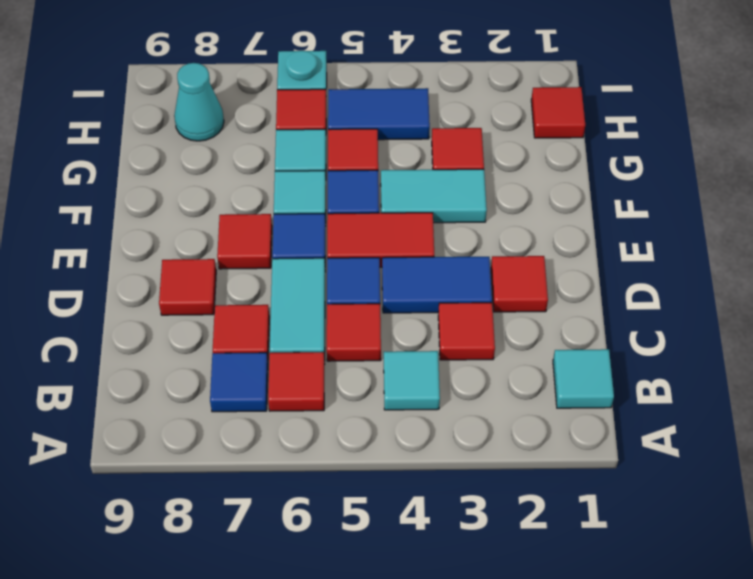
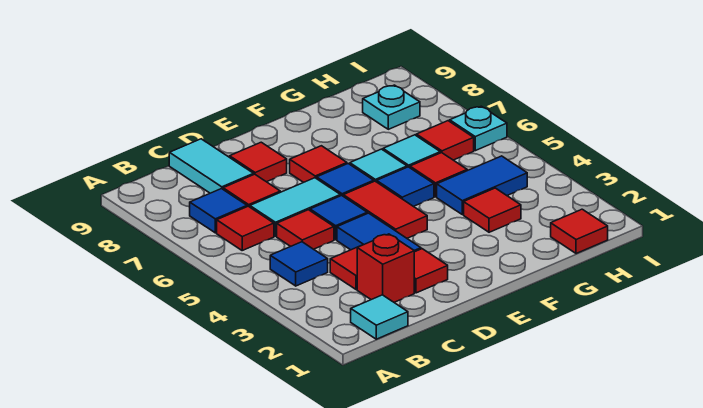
cyan tile B4 level 1 -> blue tile B4 level 1
none -> red brick C2 level 1
cyan tile F3:F4 level 1 -> cyan tile C8:C9 level 1
blue tile H4:H5 level 1 -> blue tile G4:H4 level 1
cyan cone H8 level 1 -> cyan plate H8 level 1

